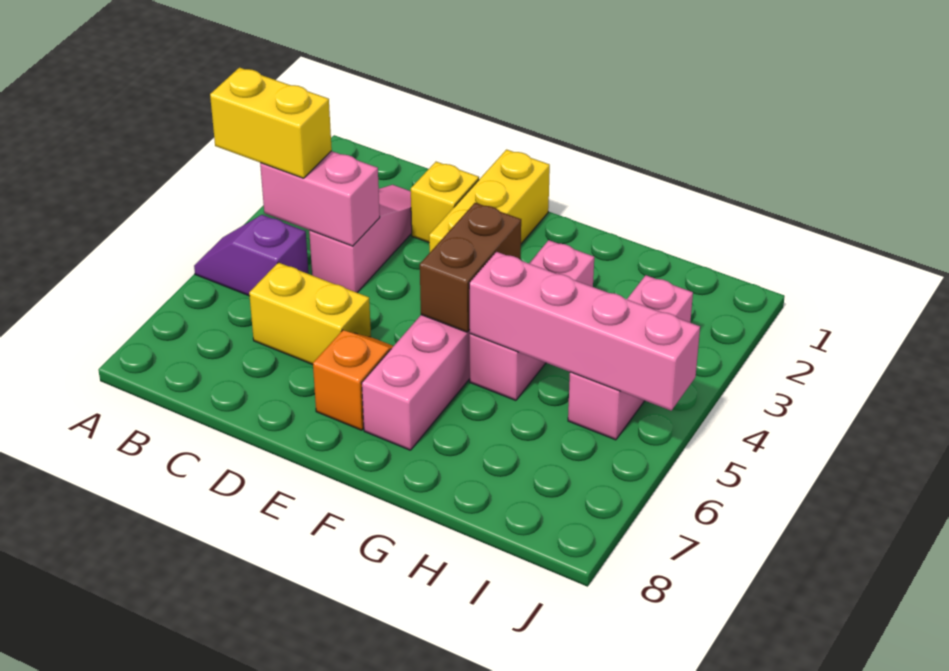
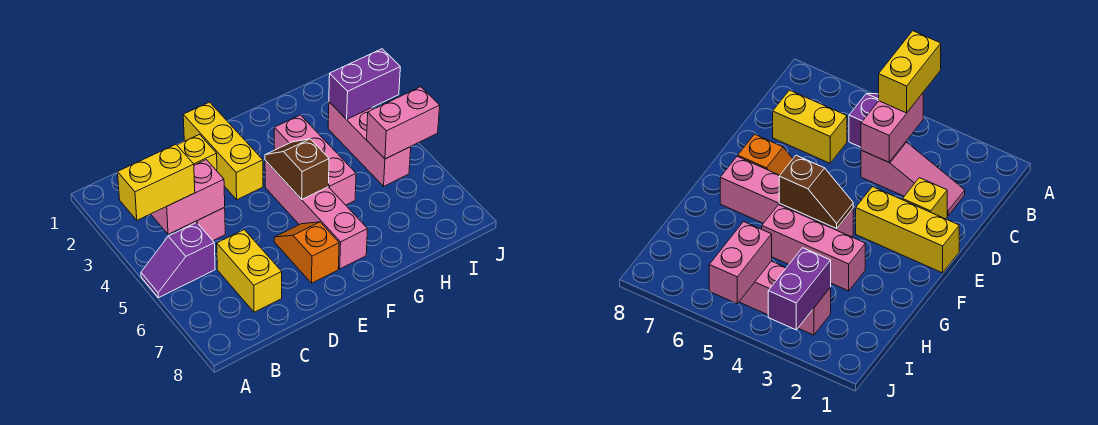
yellow brick C6:D6 level 1 -> yellow brick C6:C7 level 1
brown brick F4:F5 level 2 -> brown slope F4:F5 level 2 top 5
pink brick G5:J5 level 2 -> pink brick I5:J5 level 2
none -> purple brick I3:J3 level 2

